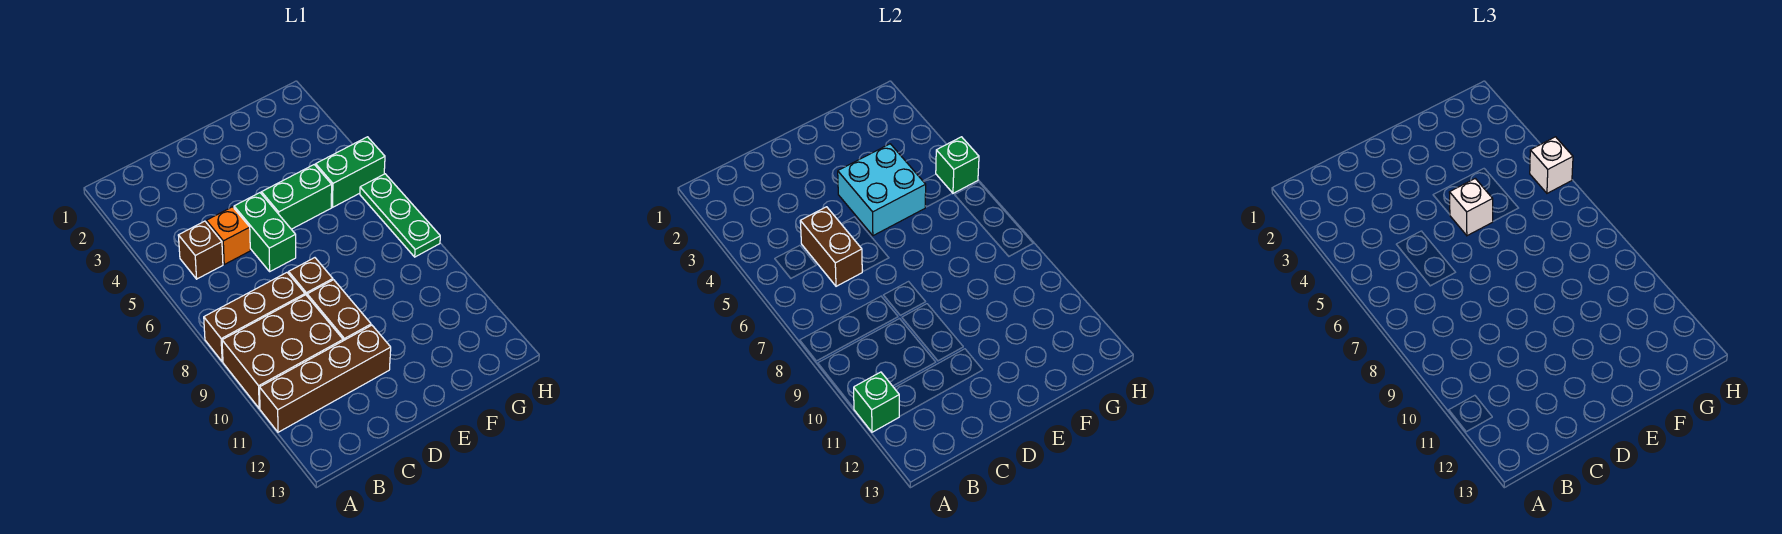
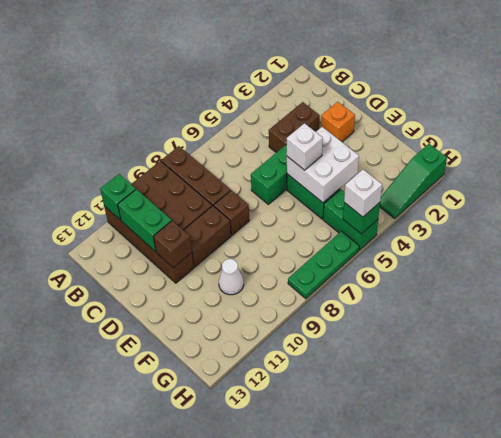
brown brick B5 level 1 -> brown brick D11 level 2
none -> green brick B11:C11 level 2
orange brick C5 level 1 -> orange brick D2 level 1
brown brick C5:C6 level 2 -> brown brick C3:C4 level 1
cyan brick E4:F5 level 2 -> white brick E4:F5 level 2
none -> white cone F10 level 1
none -> green slope H1:H3 level 1 top 1

